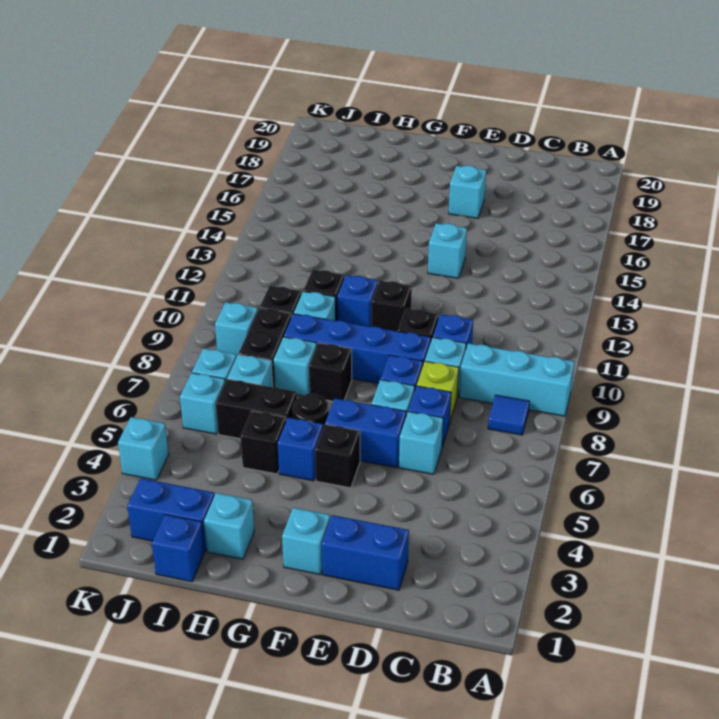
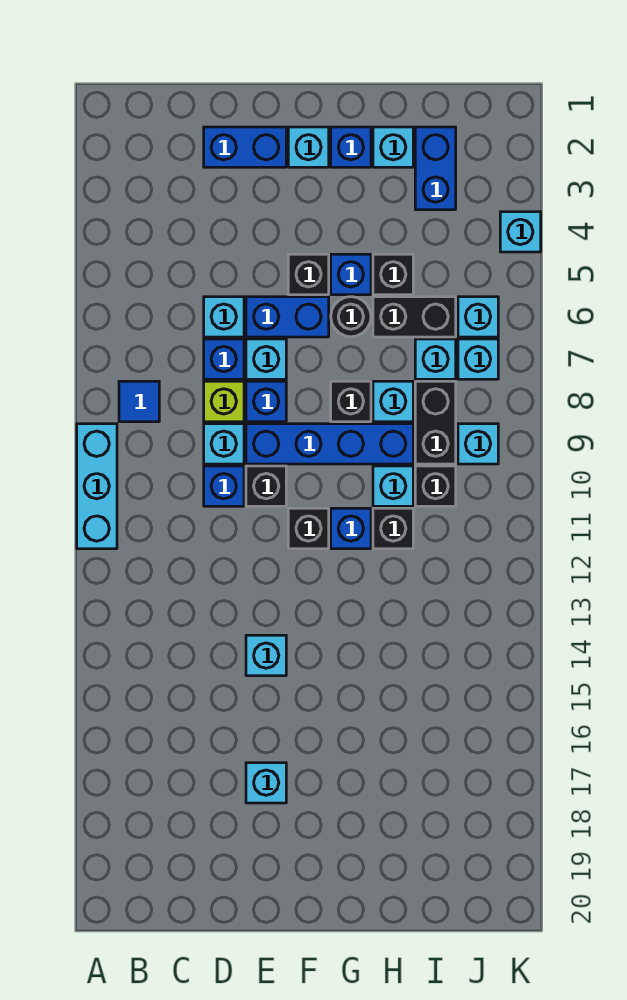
cyan brick A9:C9 level 1 -> cyan brick A9:A11 level 1
blue brick I1 level 1 -> blue brick G2 level 1
blue brick I2:J2 level 1 -> blue brick I2:I3 level 1

